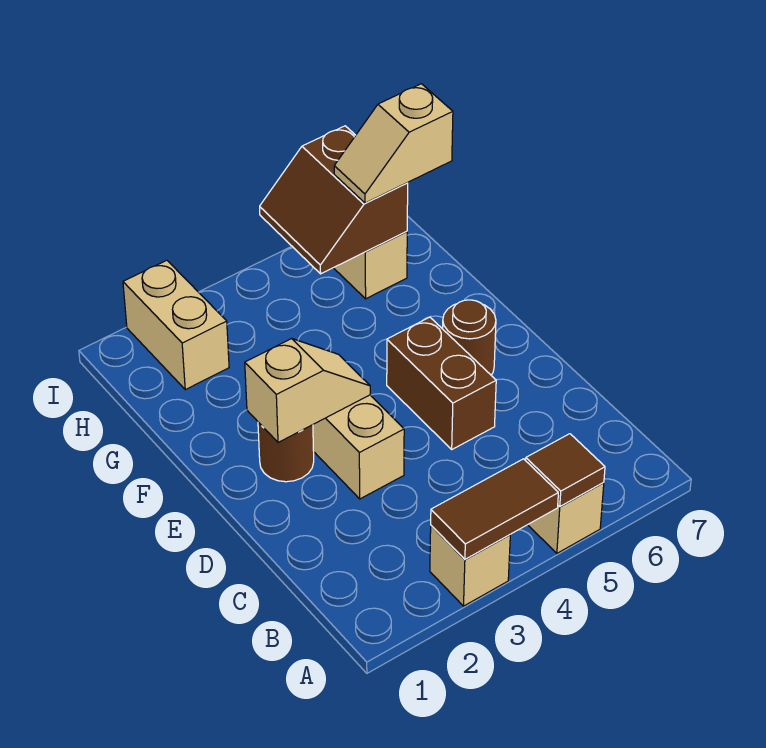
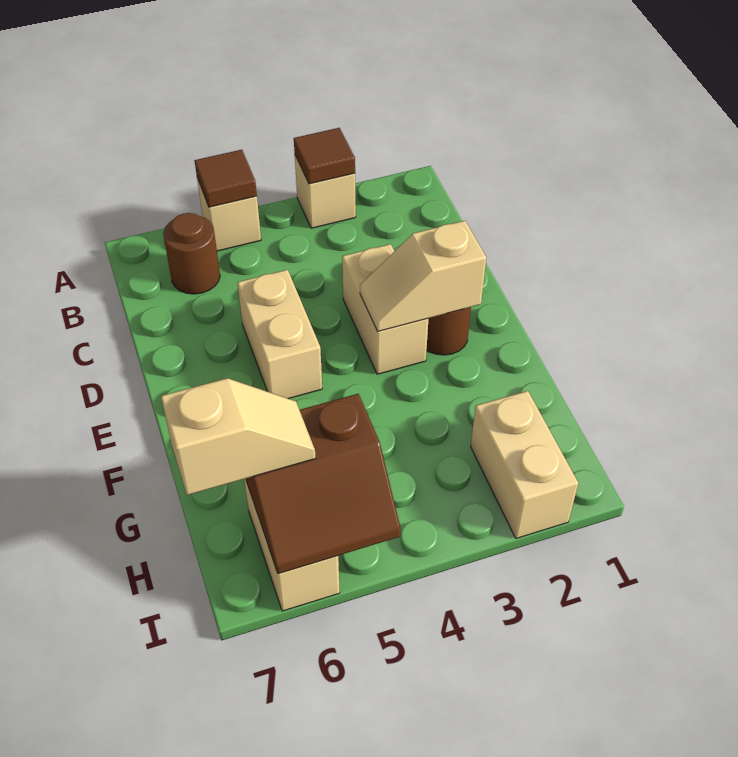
brown tile A3:A4 level 2 -> brown tile A3 level 2
brown brick D5:E5 level 1 -> tan brick D5:E5 level 1
brown round brick E6 level 1 -> brown round brick B6 level 1
brown slope H5:I6 level 2 top 6 -> brown slope H5:I6 level 2 top H

